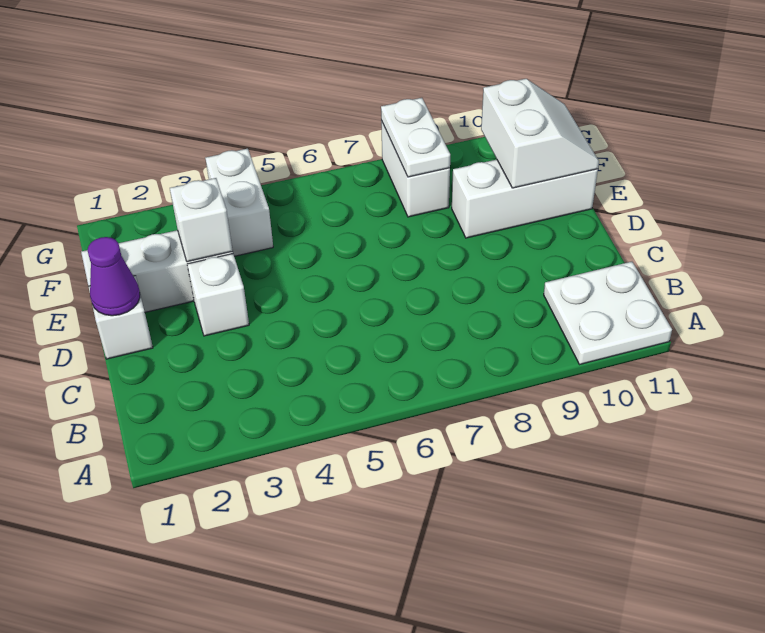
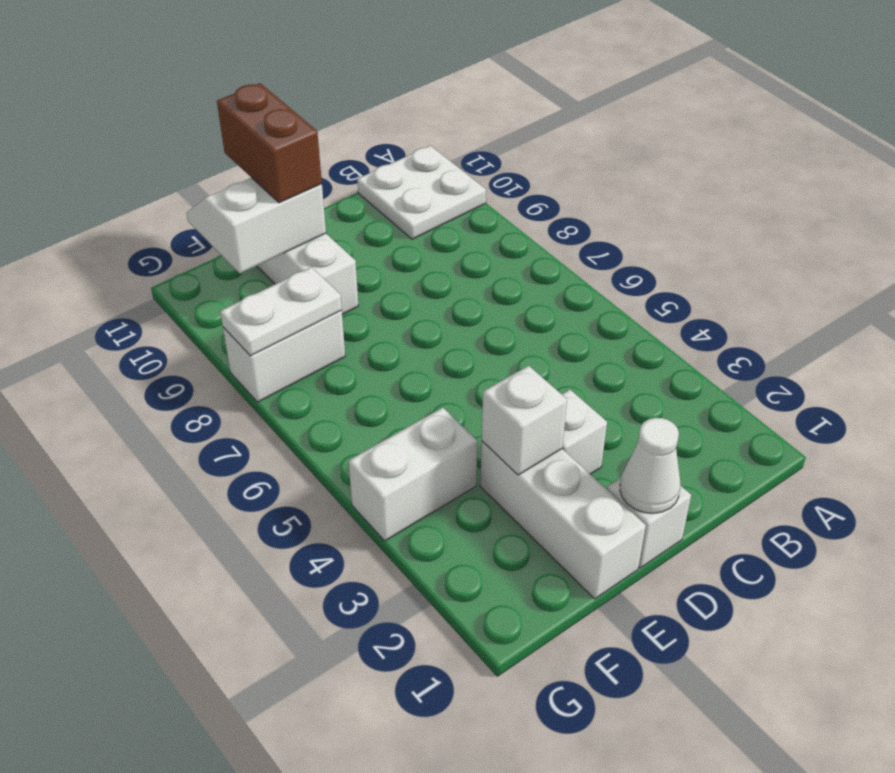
purple cone D1 level 2 -> white cone D1 level 2
none -> brown brick E10:E11 level 3

